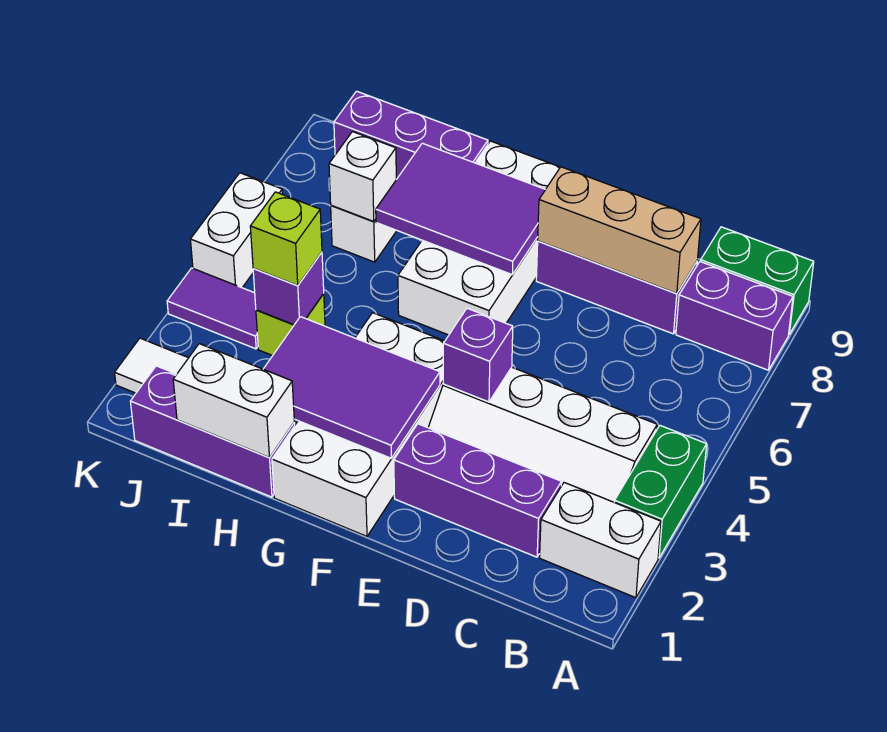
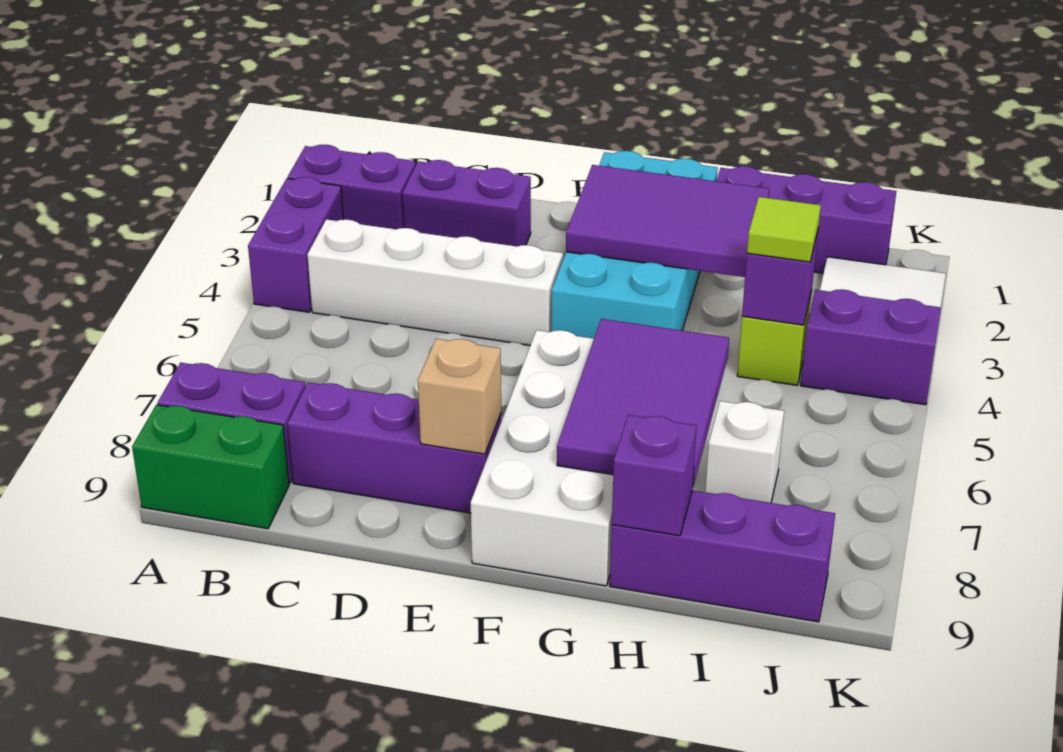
white brick A2:B2 level 1 -> purple brick A2:B2 level 1
green brick A3:A4 level 1 -> purple brick A3:A4 level 1
purple brick C2:E2 level 1 -> purple brick C2:D2 level 1
tan brick C8:E8 level 2 -> tan brick E8 level 2
purple brick E4 level 2 -> purple brick H9 level 2
white brick F1:G4 level 1 -> cyan brick F1:G4 level 1
purple tile F7:H8 level 2 -> purple tile G6:H8 level 2
white brick H1:I1 level 2 -> none
lime brick I4 level 3 -> lime tile I4 level 3
white brick I7 level 2 -> none
purple tile J4:K4 level 1 -> purple brick J4:K4 level 1
white brick K5:K6 level 1 -> none

